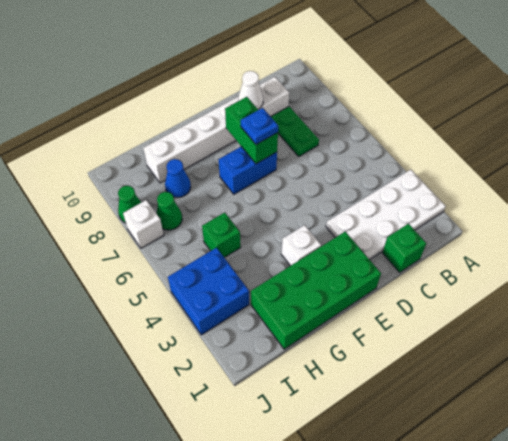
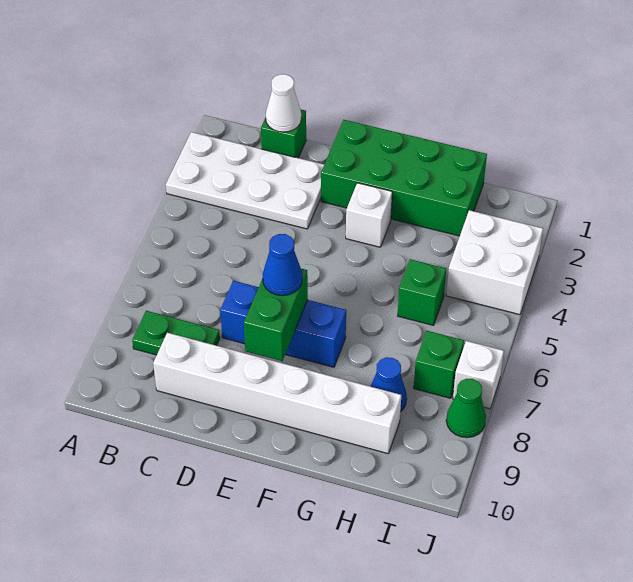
green plate C7:C8 level 1 -> green plate B8:C8 level 1
white cone D9 level 2 -> white cone C1 level 2
blue brick E7:F7 level 1 -> blue brick D7:F7 level 1
blue plate E7 level 3 -> blue cone E7 level 3
blue brick I3:J4 level 1 -> white brick I3:J4 level 1
green cone I7 level 1 -> green brick I7 level 1

